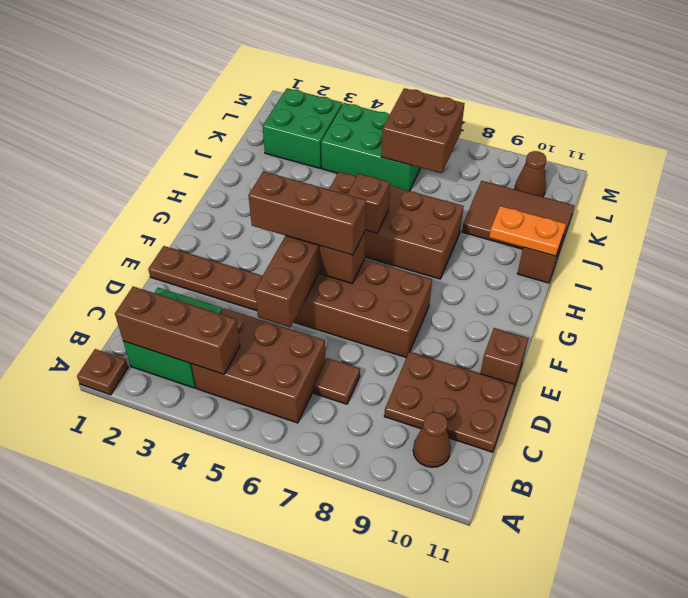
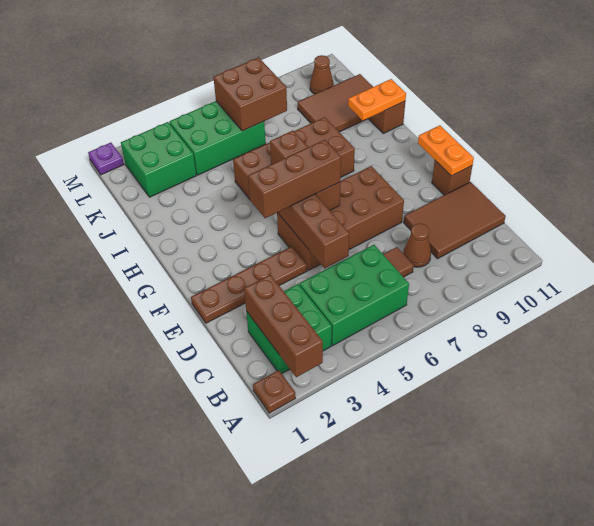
brown brick B2:B4 level 2 -> brown brick A2:C2 level 2
brown brick B4:C6 level 1 -> green brick B4:C6 level 1
brown cone B10 level 1 -> brown cone C8 level 1
brown plate C9:D11 level 1 -> brown tile C9:D11 level 1
none -> orange plate E11:F11 level 2
none -> purple plate M1 level 1

